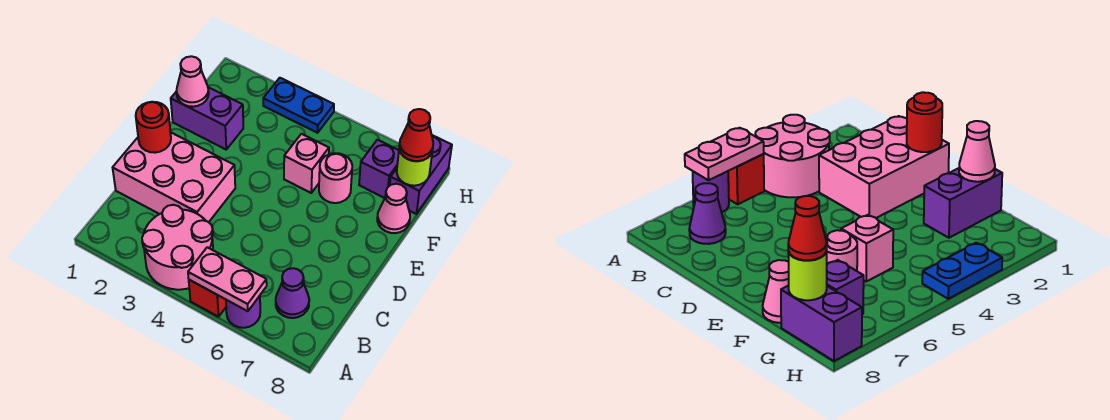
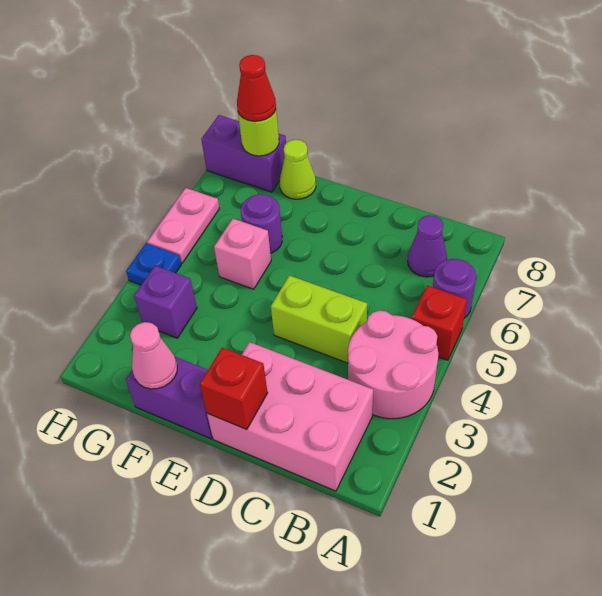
pink plate A5:A6 level 2 -> pink plate H5:H6 level 1
pink brick C1:D3 level 1 -> pink brick B1:D2 level 1
none -> lime brick C4:D4 level 1
red round brick D1 level 2 -> red brick D1 level 2
purple brick F1:F2 level 1 -> purple brick E1:F1 level 1
pink round brick F6 level 1 -> purple round brick F6 level 1
pink cone F8 level 1 -> lime cone F8 level 1
purple brick G7 level 1 -> purple brick G3 level 1
blue plate H3:H4 level 1 -> blue plate H4 level 1

